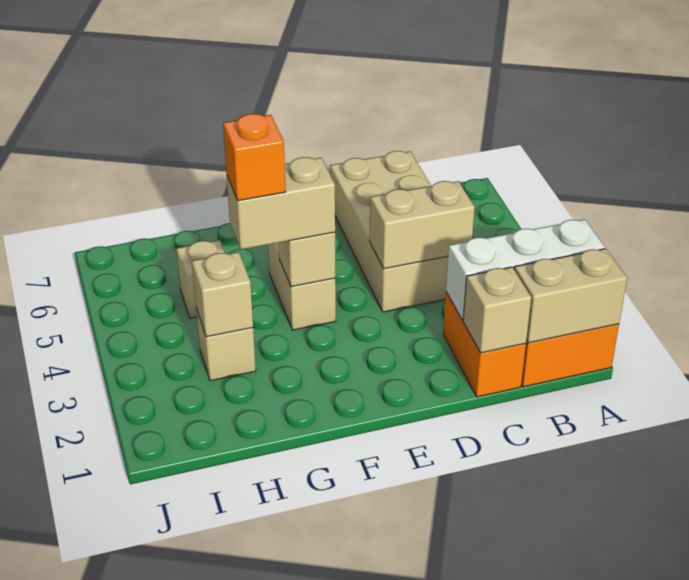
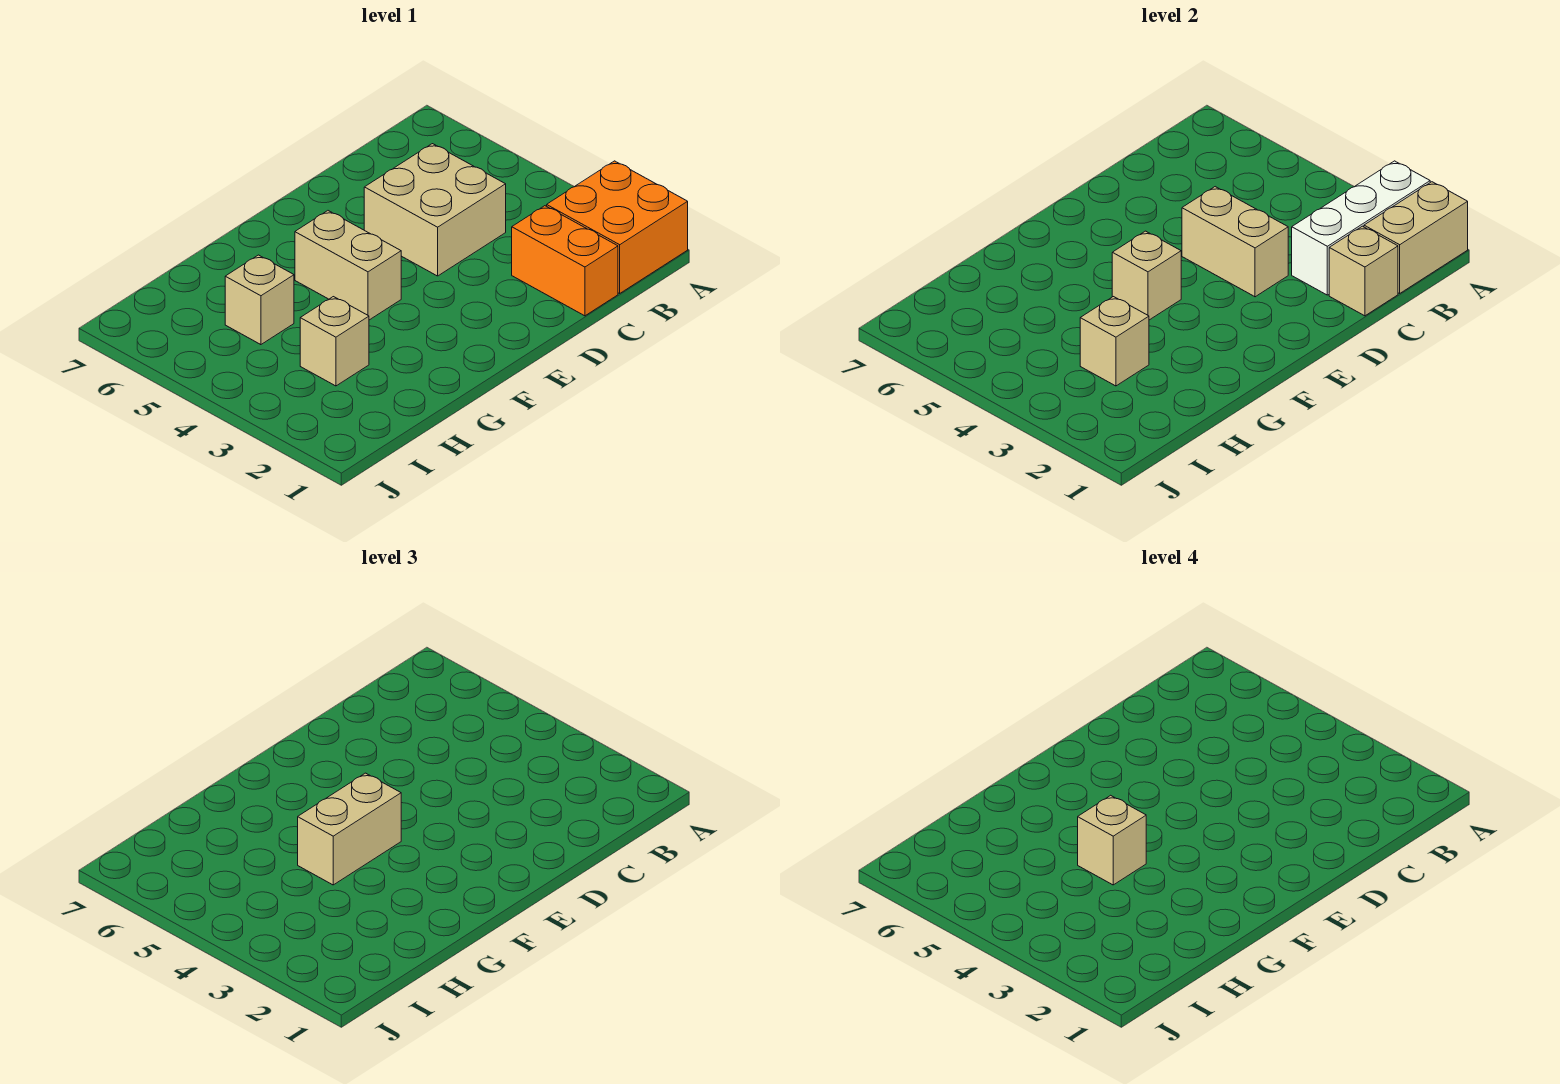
tan brick C4:D7 level 1 -> tan brick C4:D5 level 1
tan brick C4:D4 level 2 -> tan brick D3:D4 level 2
orange brick G4 level 4 -> tan brick G4 level 4

